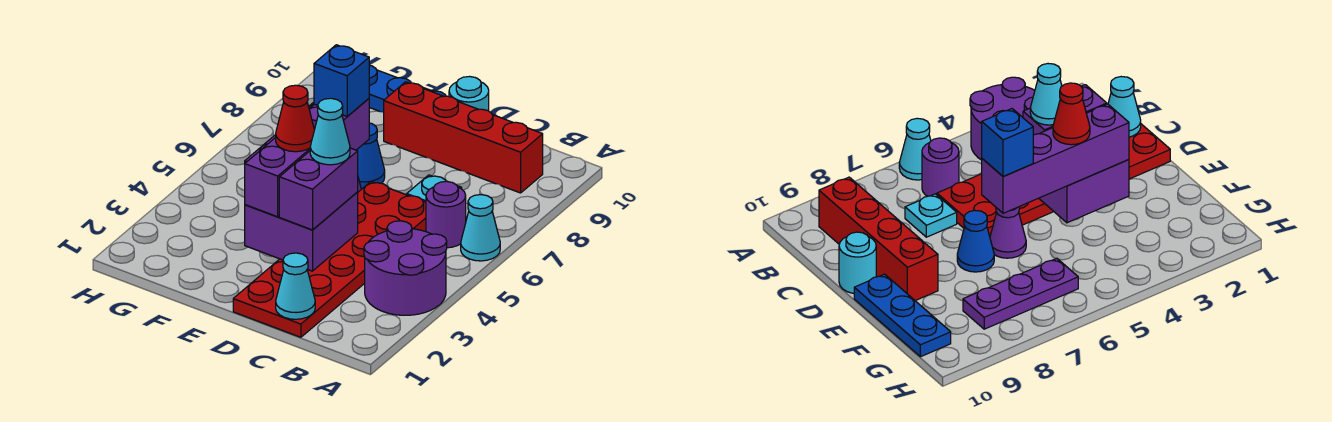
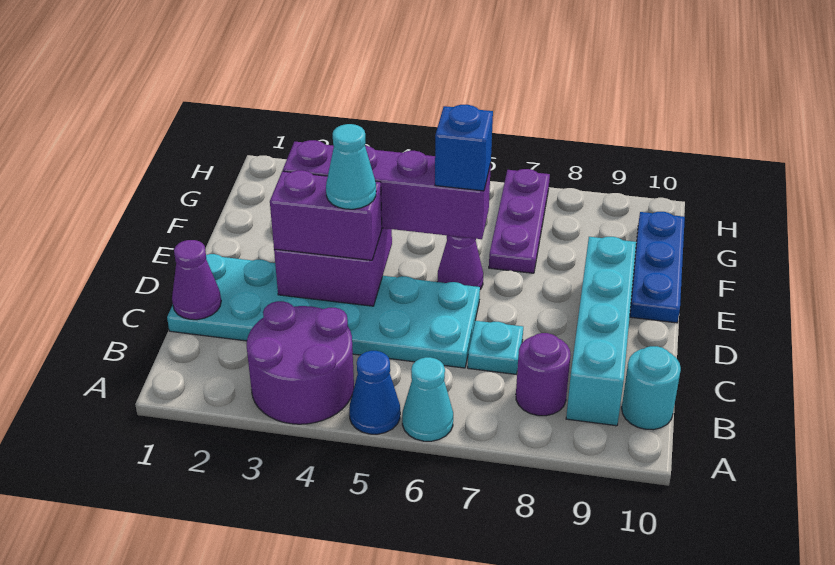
purple round brick B6 level 1 -> purple round brick B8 level 1
red brick B9:E9 level 1 -> cyan brick B9:E9 level 1
red plate C1:D6 level 1 -> cyan plate C1:D6 level 1
cyan cone C1 level 2 -> purple cone C1 level 2
cyan round brick D10 level 1 -> cyan round brick B10 level 1
red cone E4 level 4 -> none
blue cone E7 level 1 -> blue cone A5 level 1
purple plate G6:G8 level 1 -> purple plate F7:H7 level 1

